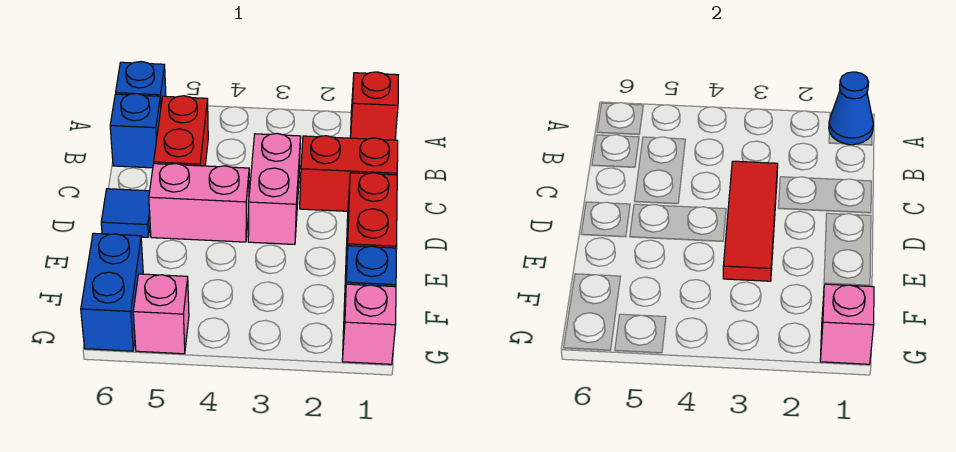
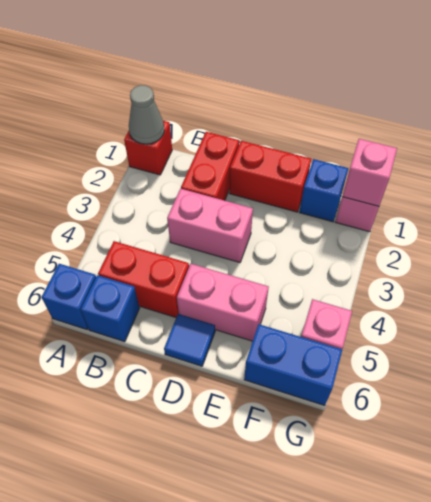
blue cone A1 level 2 -> grey cone A1 level 2
red tile C3:E3 level 2 -> none
pink brick D4:D5 level 1 -> pink brick D5:E5 level 1

